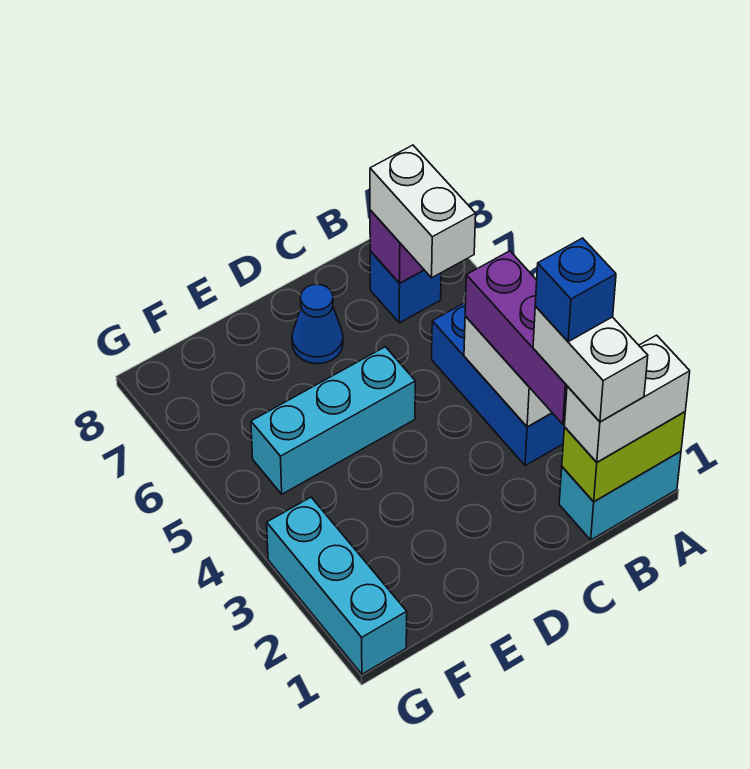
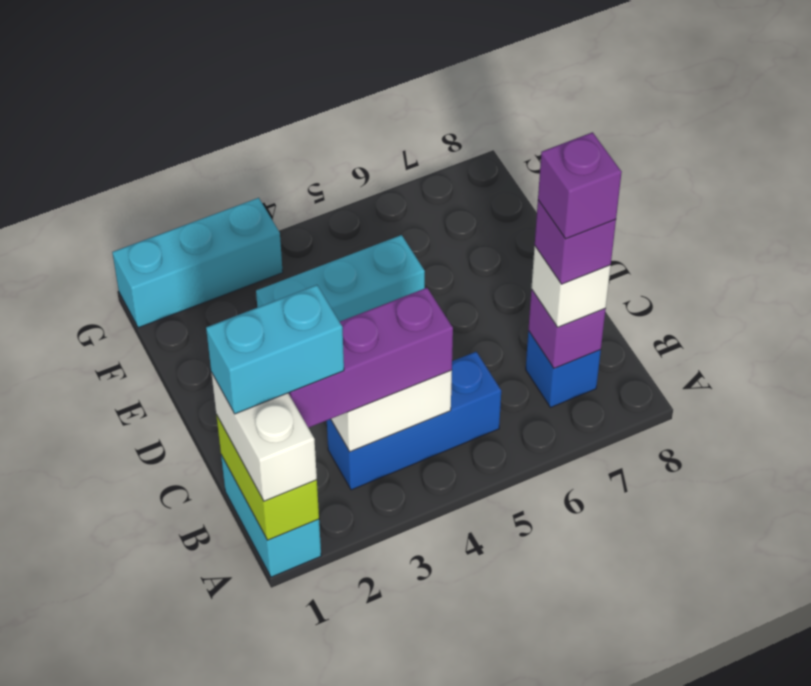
white brick B1:B2 level 4 -> cyan brick B1:B2 level 4
blue brick B2 level 5 -> none
white brick B6:B7 level 3 -> white brick B7 level 3
none -> purple brick B7 level 4
none -> purple brick B7 level 5
cyan brick D5:F5 level 1 -> cyan brick E3:E5 level 1
blue cone D7 level 1 -> none

